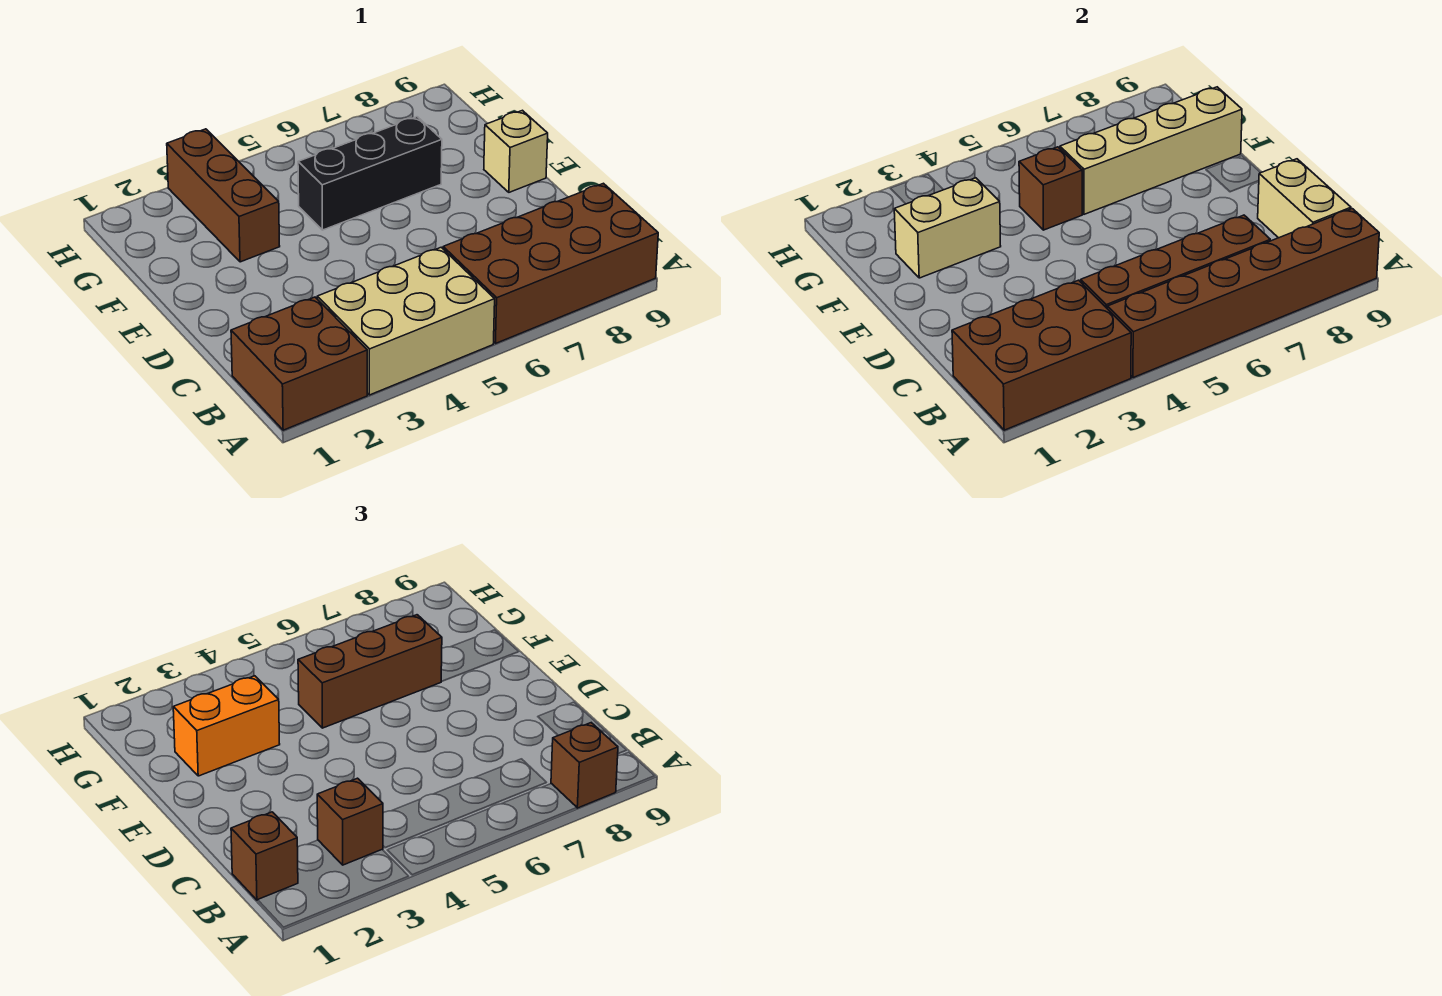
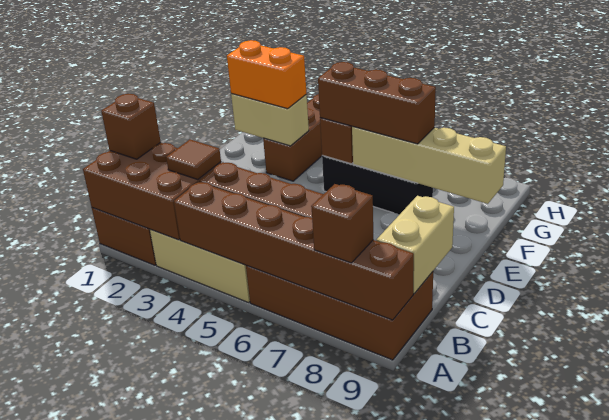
brown brick B3 level 3 -> brown tile B3 level 3
tan brick E9 level 1 -> none

